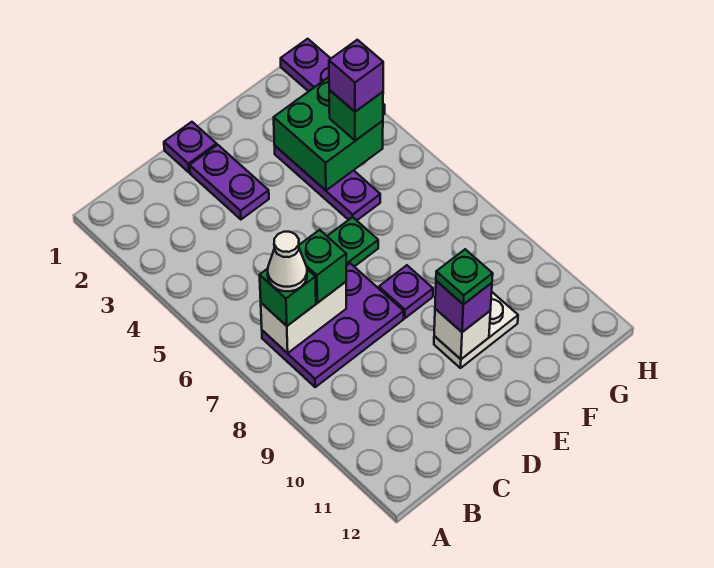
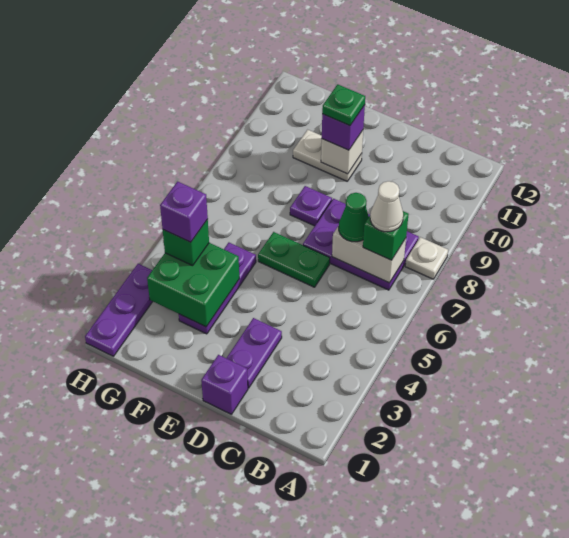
none -> white plate A8 level 1
green brick C7 level 3 -> green cone C7 level 3
purple plate D1 level 1 -> purple brick D1 level 1

